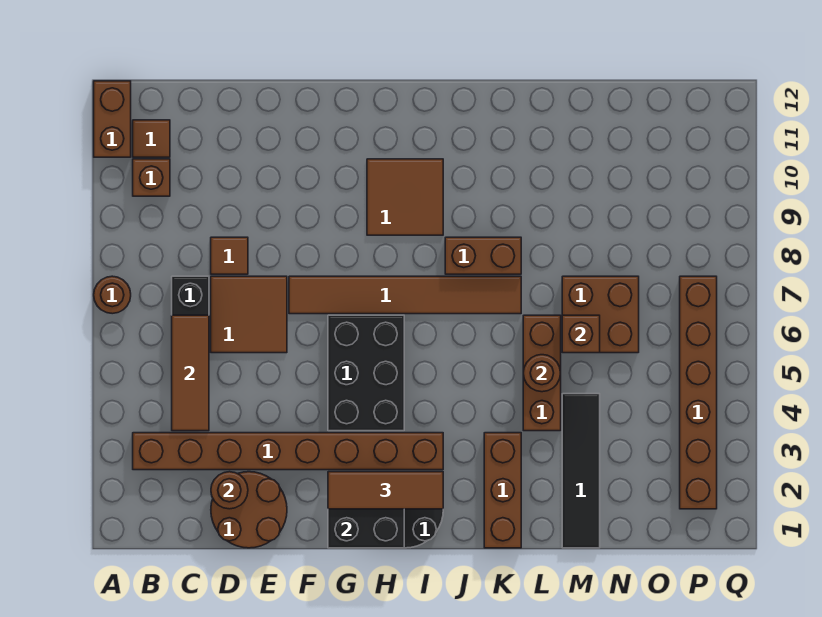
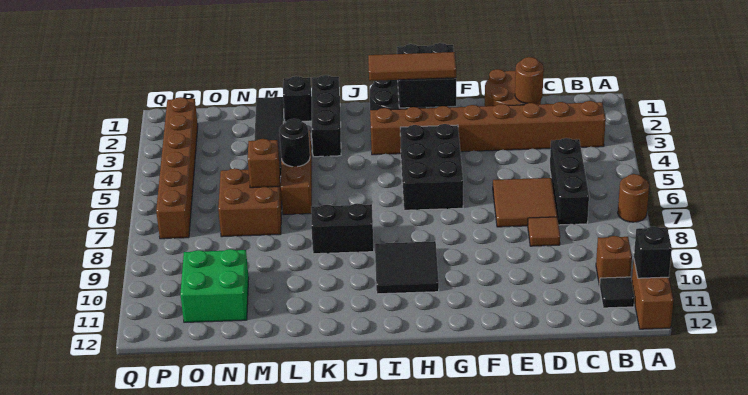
none -> black brick A11 level 2
brown tile B11 level 1 -> black tile B11 level 1
brown tile C4:C6 level 2 -> none
brown tile F7:K7 level 1 -> none
brown tile H9:I10 level 1 -> black tile H9:I10 level 1
brown brick J8:K8 level 1 -> black brick J8:K8 level 1
brown brick K1:K3 level 1 -> black brick K1:K3 level 1
none -> black brick L1 level 1
brown round brick L5 level 2 -> black round brick L5 level 2
none -> green brick N10:O11 level 1

